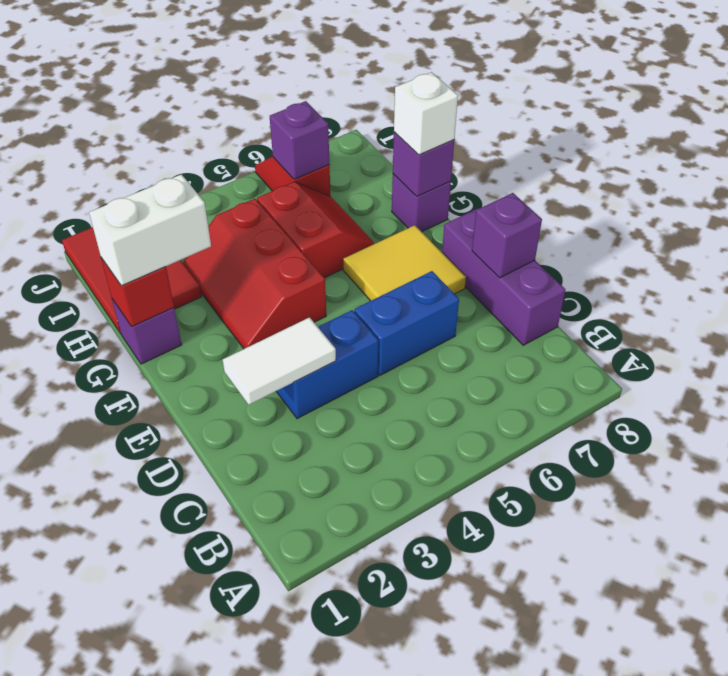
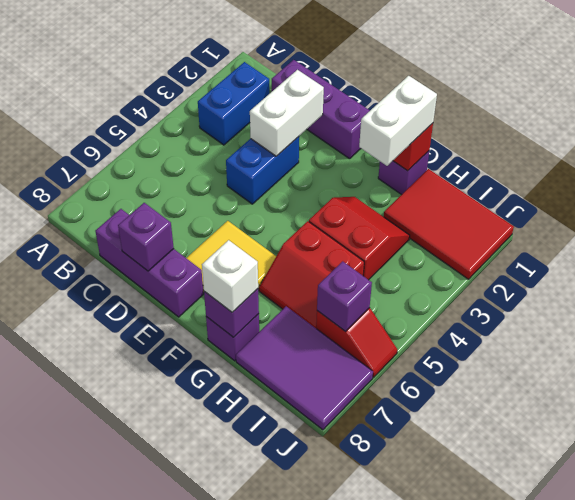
none -> purple brick C1:E1 level 1
white tile D2:D3 level 2 -> white brick D2:D3 level 2
blue brick D5:D6 level 1 -> blue brick B2:B3 level 1
red slope F3:H4 level 1 top 4 -> red slope G3:H4 level 1 top 4
none -> purple tile H7:J8 level 1

